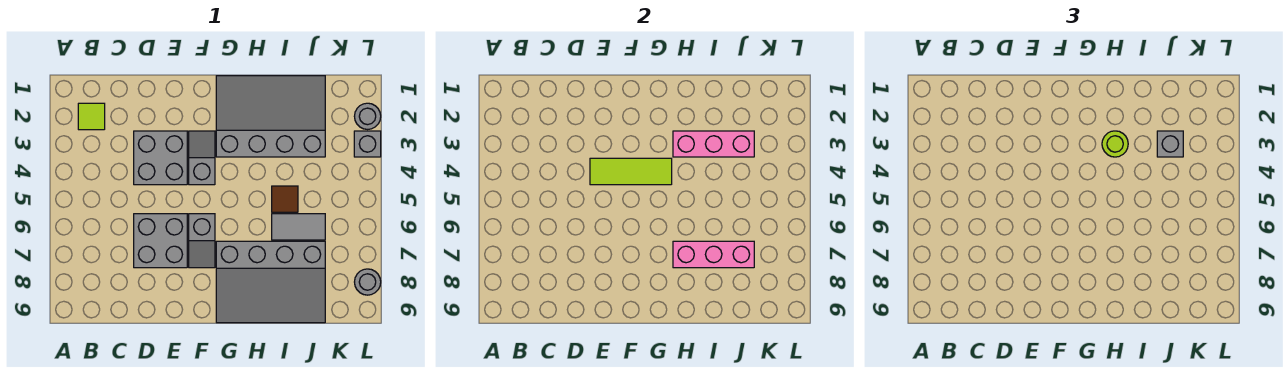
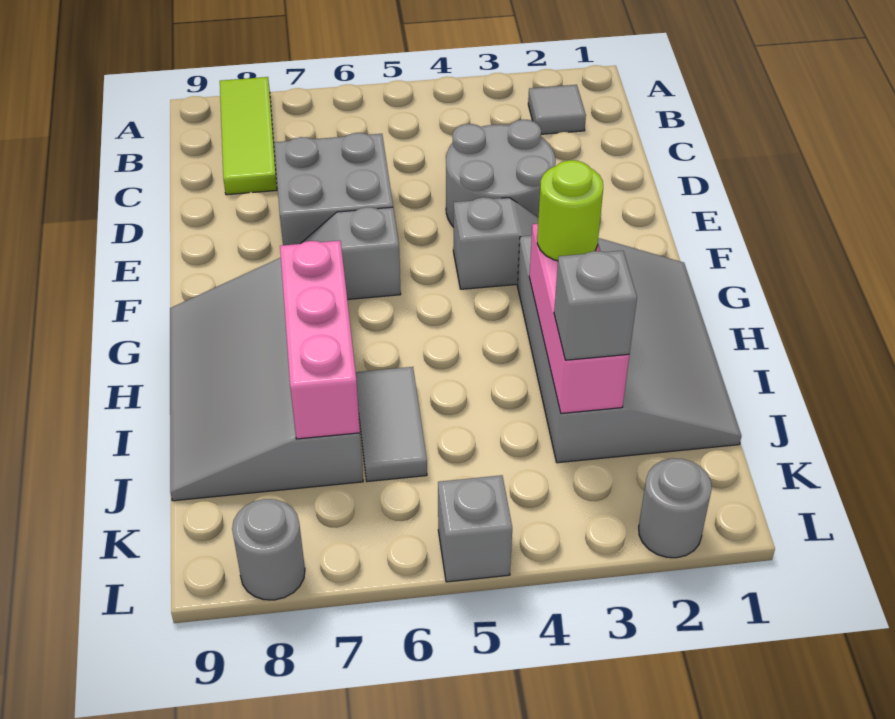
lime tile B2 level 1 -> grey tile B2 level 1
grey brick D3:E4 level 1 -> grey round brick D3:E4 level 1
lime tile E4:G4 level 2 -> lime tile A8:C8 level 1
brown tile I5 level 1 -> none
grey brick L3 level 1 -> grey brick L5 level 1

